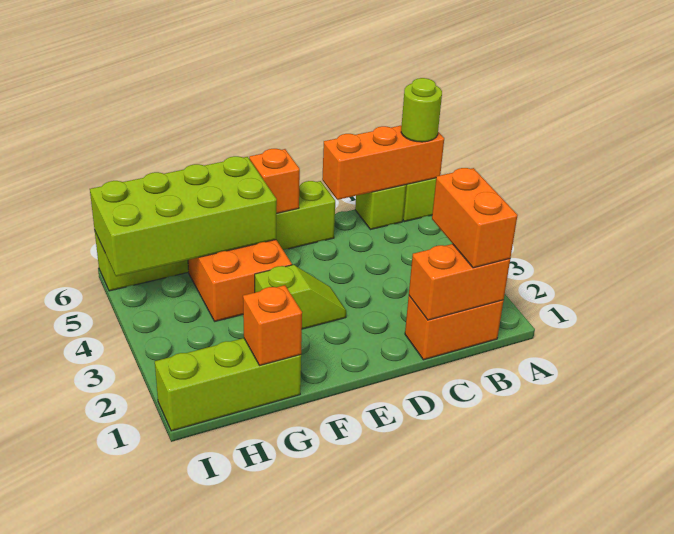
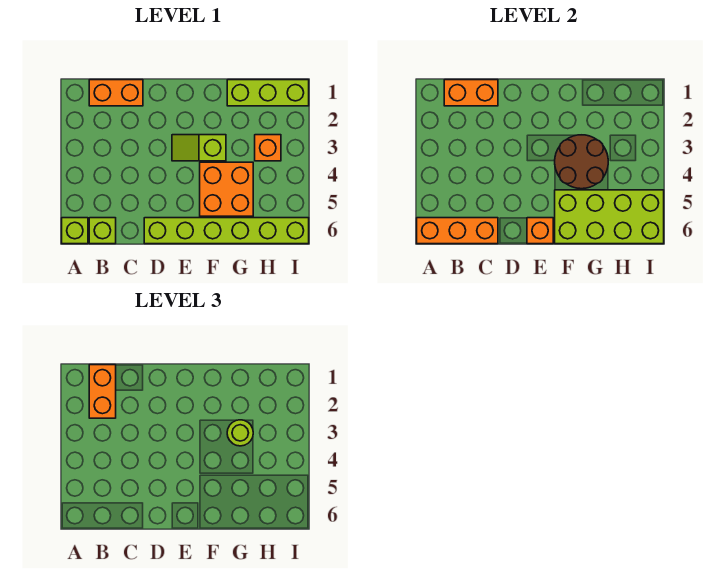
lime round brick A6 level 3 -> lime round brick G3 level 3
none -> brown round brick F3:G4 level 2
orange brick G1 level 2 -> orange brick H3 level 1

